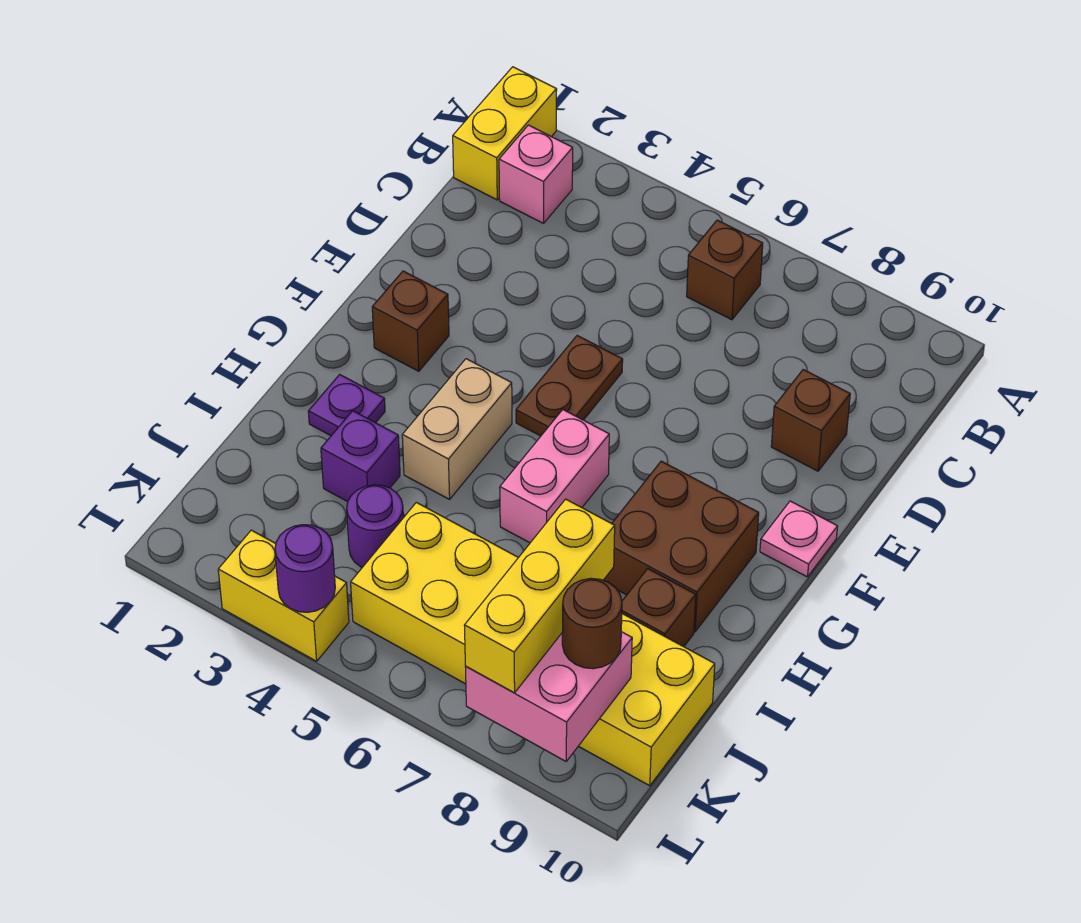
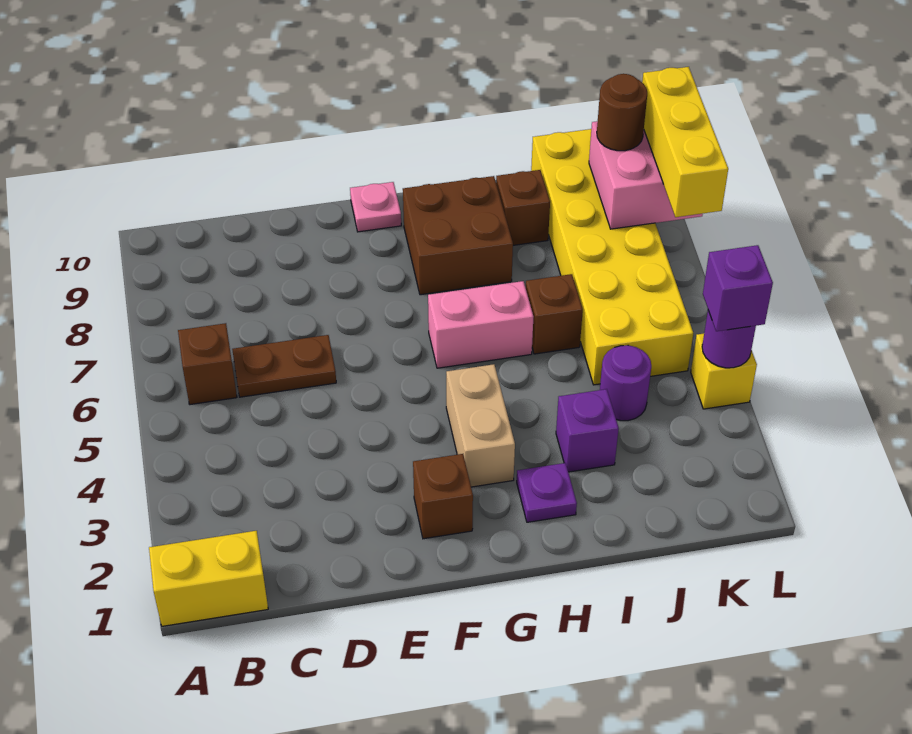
pink brick B2 level 1 -> none
brown brick D9 level 1 -> brown brick I6 level 1
brown plate E5:F5 level 1 -> brown plate C6:D6 level 1
tan brick G4:H4 level 1 -> tan brick G3:G4 level 1
yellow brick J8:L8 level 3 -> yellow brick L7:L9 level 3
yellow brick L3:L4 level 1 -> yellow brick L4 level 1
none -> purple brick L4 level 3

